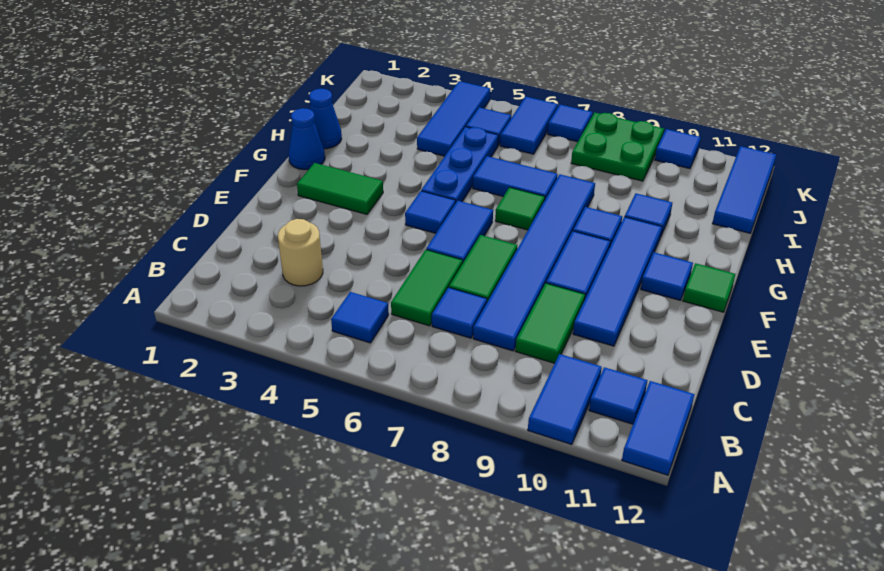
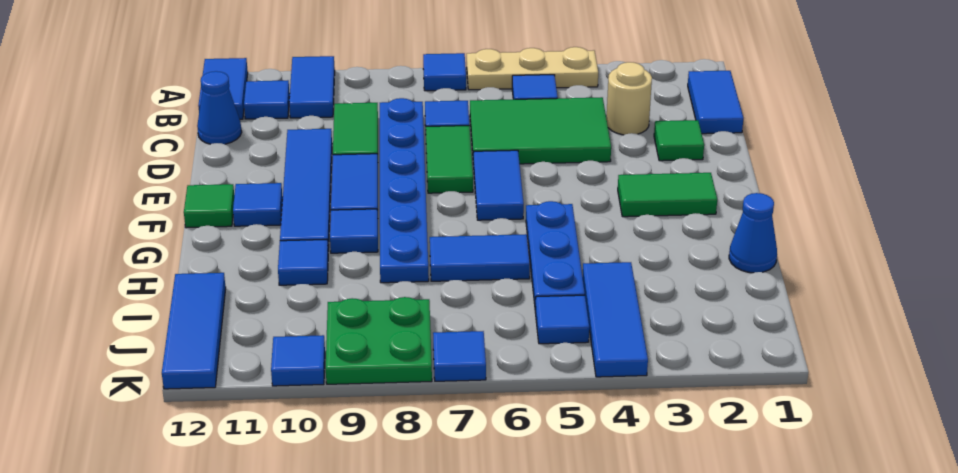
none -> tan plate A4:A6 level 1
green tile C6:D6 level 1 -> green tile C4:D6 level 1
blue tile C8:H8 level 1 -> blue plate C8:H8 level 1
blue tile F5 level 1 -> blue tile A7 level 1
blue cone G1 level 1 -> blue cone C12 level 1
green tile G7 level 1 -> green tile D2 level 1
blue tile J6:K6 level 1 -> blue tile B1:C1 level 1

